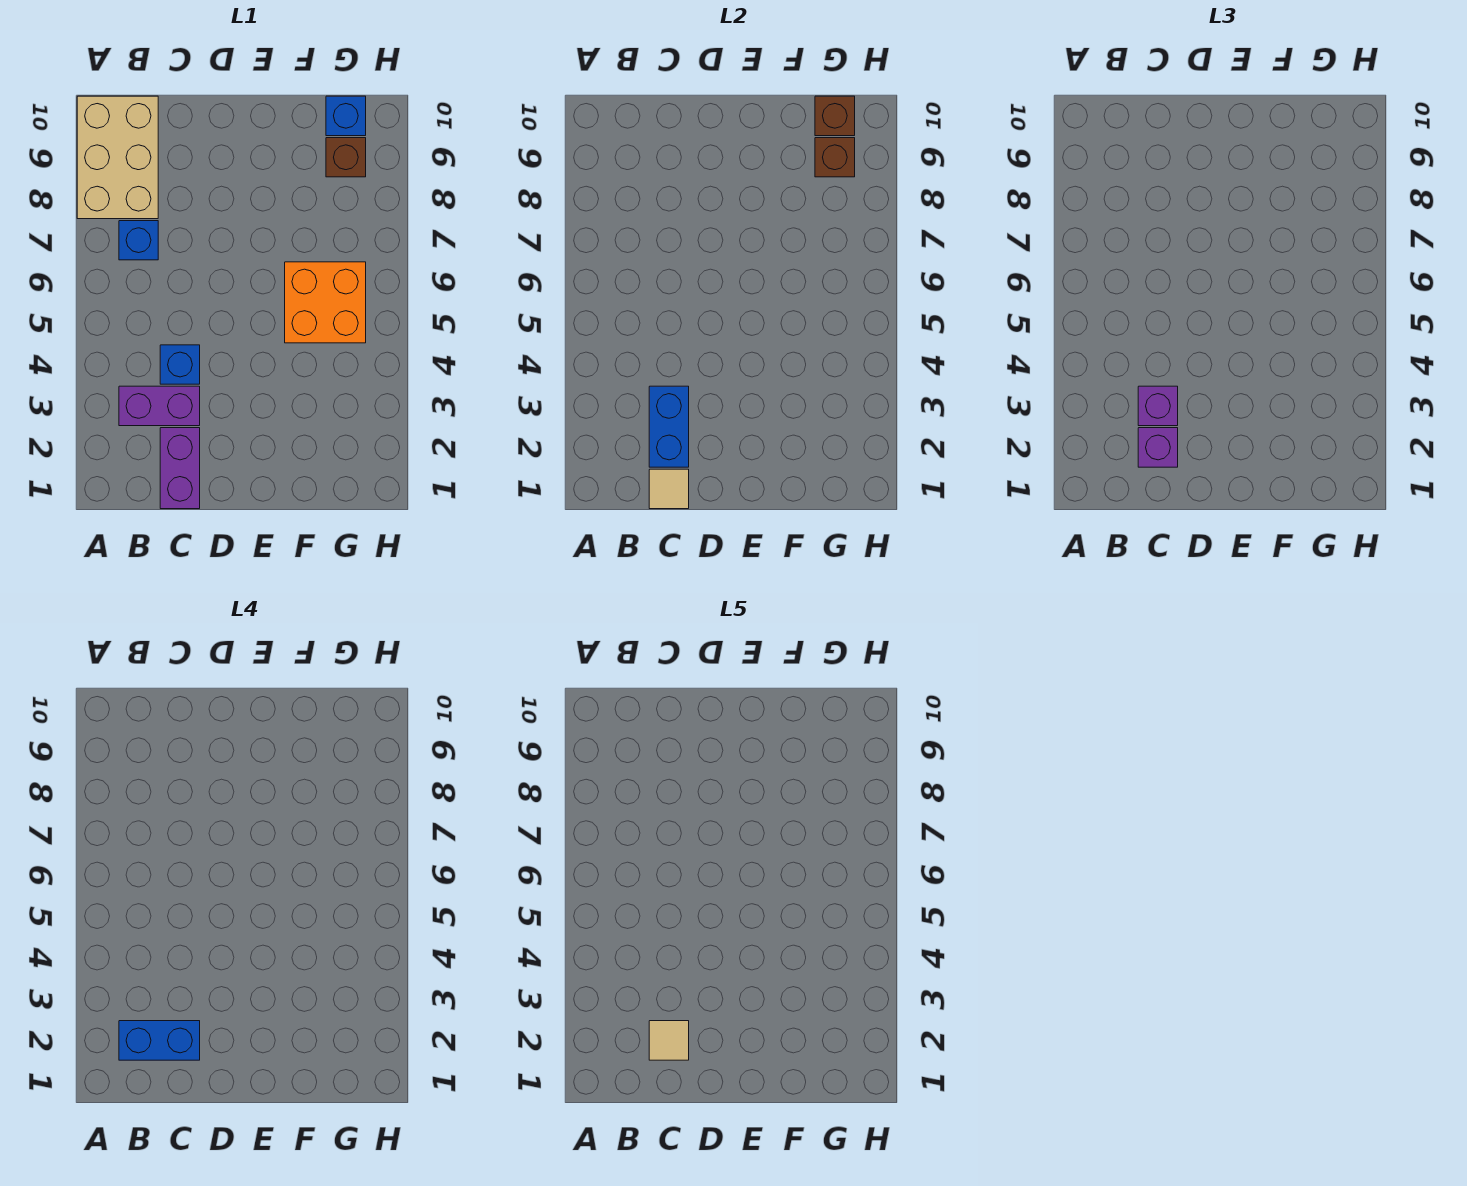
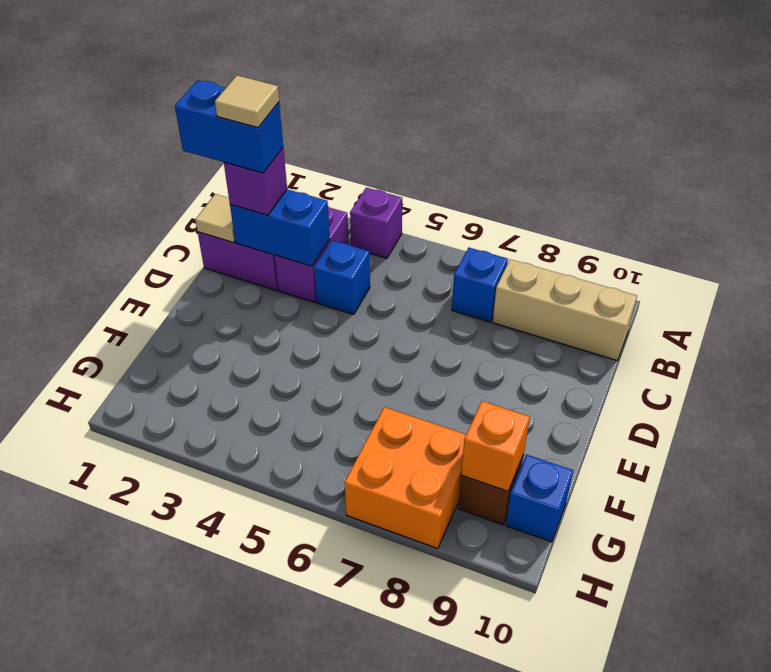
tan brick A8:B10 level 1 -> tan brick B8:B10 level 1
blue brick B2:C2 level 4 -> blue brick C1:C2 level 4
purple brick C3 level 3 -> purple brick A4 level 1
orange brick F5:G6 level 1 -> orange brick G7:H8 level 1
brown brick G9 level 2 -> orange brick G9 level 2
brown brick G10 level 2 -> none

